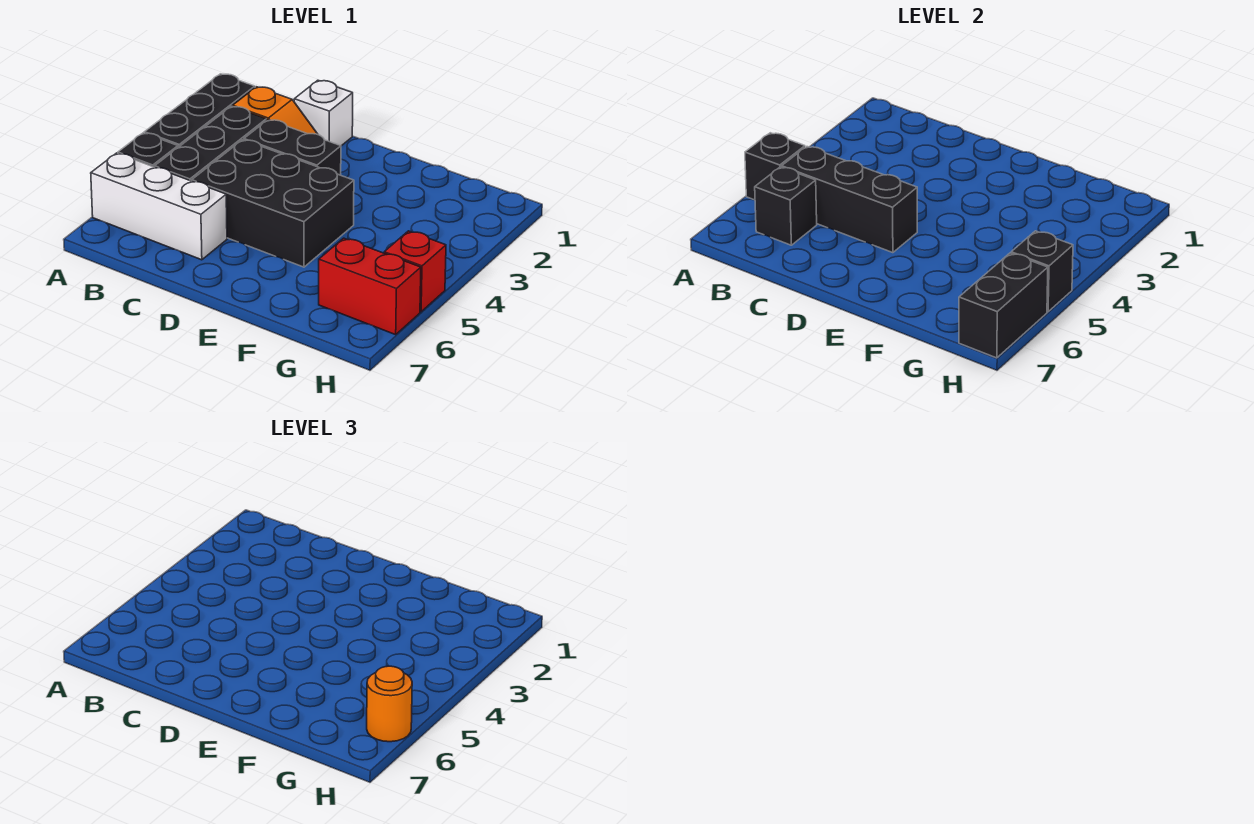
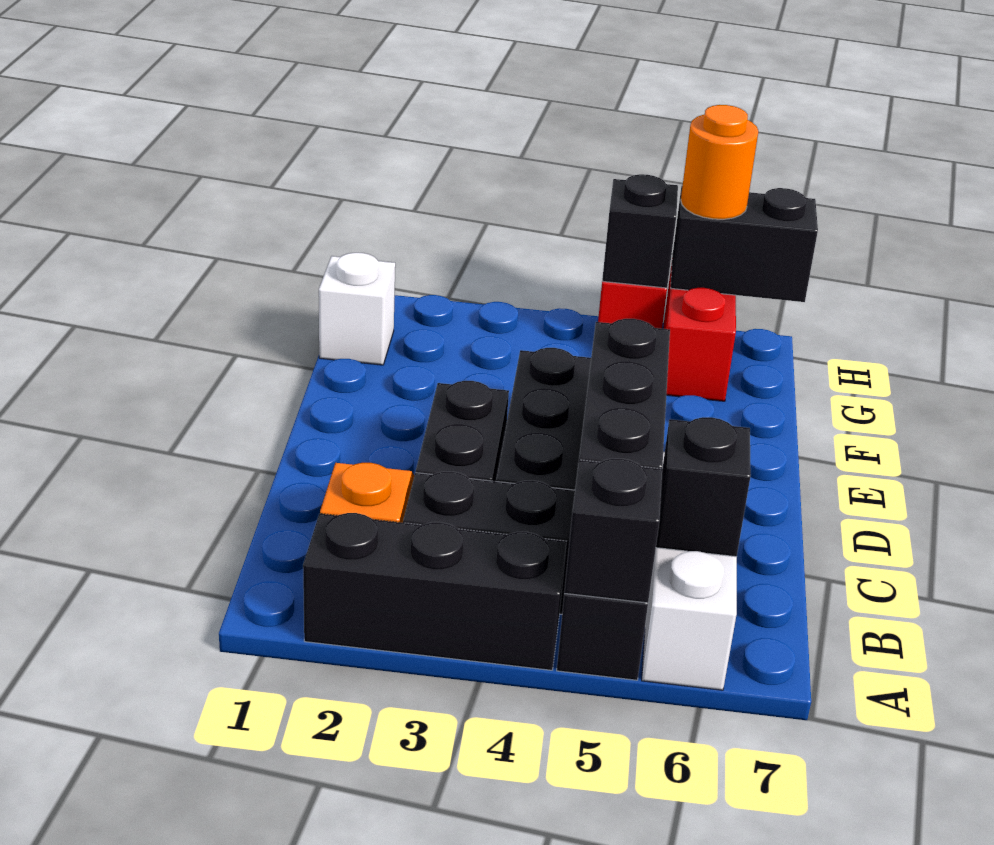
white brick C1 level 1 -> white brick G1 level 1

